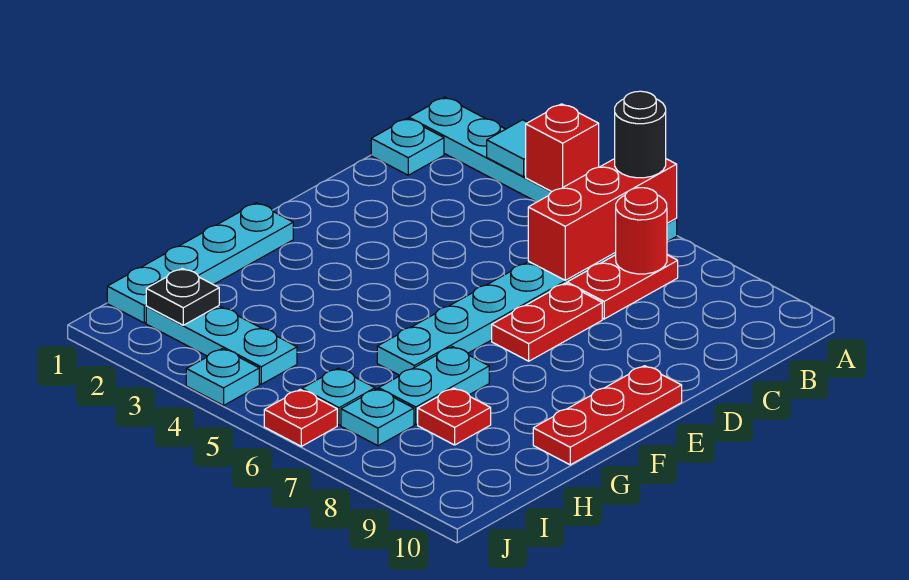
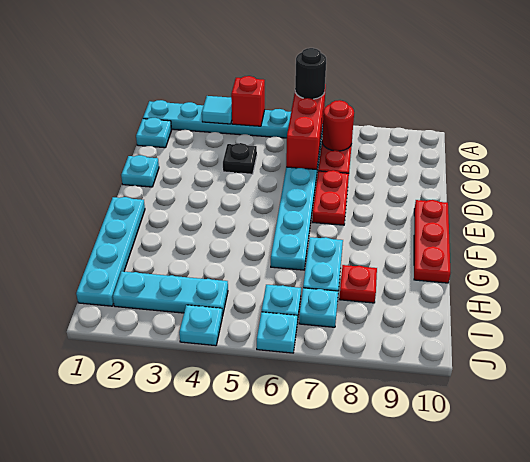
none -> cyan plate D1 level 1
black plate I2 level 2 -> black plate C4 level 1
red plate J6 level 1 -> cyan plate J6 level 1

